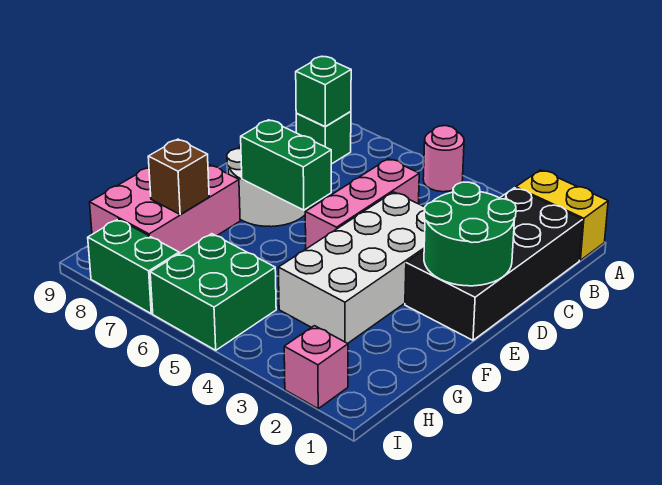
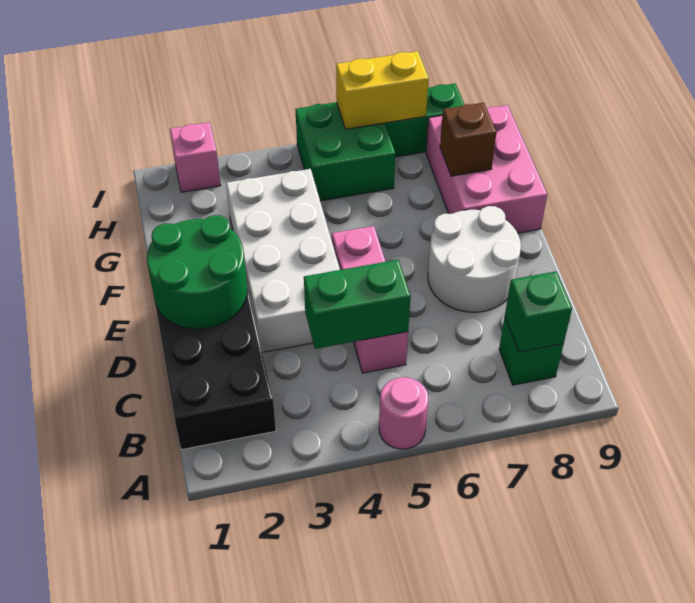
yellow brick A1:A2 level 1 -> yellow brick I6:I7 level 2
green brick E6:E7 level 2 -> green brick C4:C5 level 2

